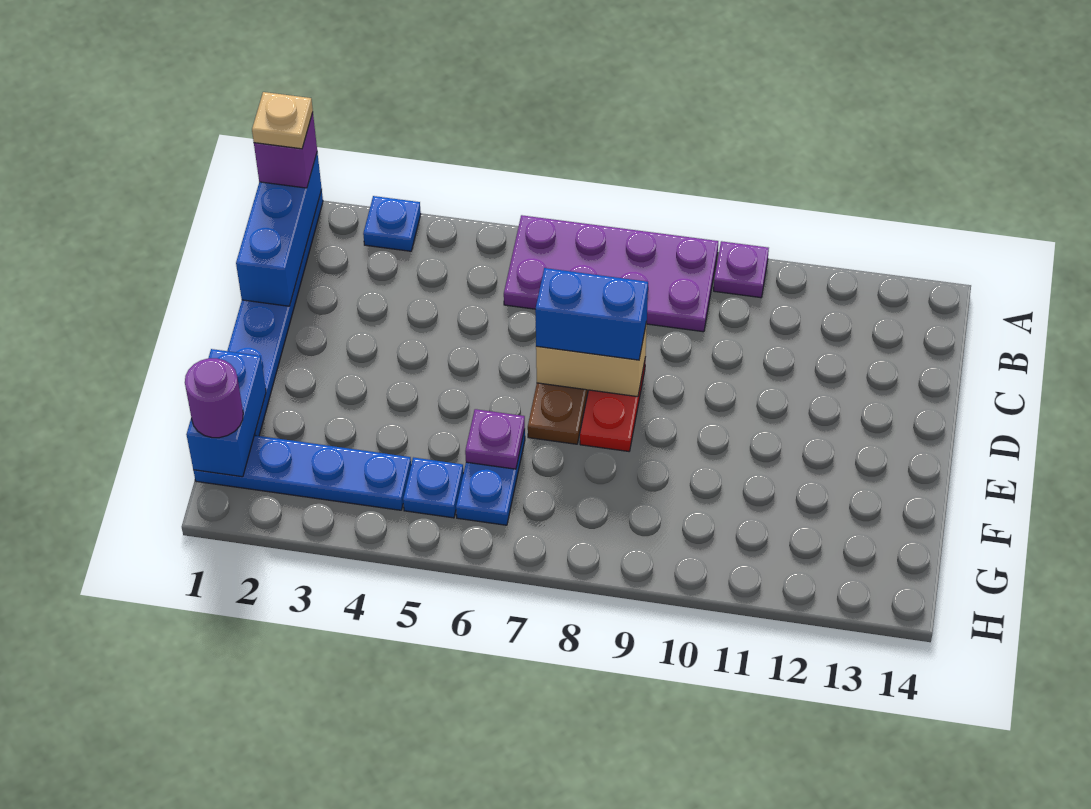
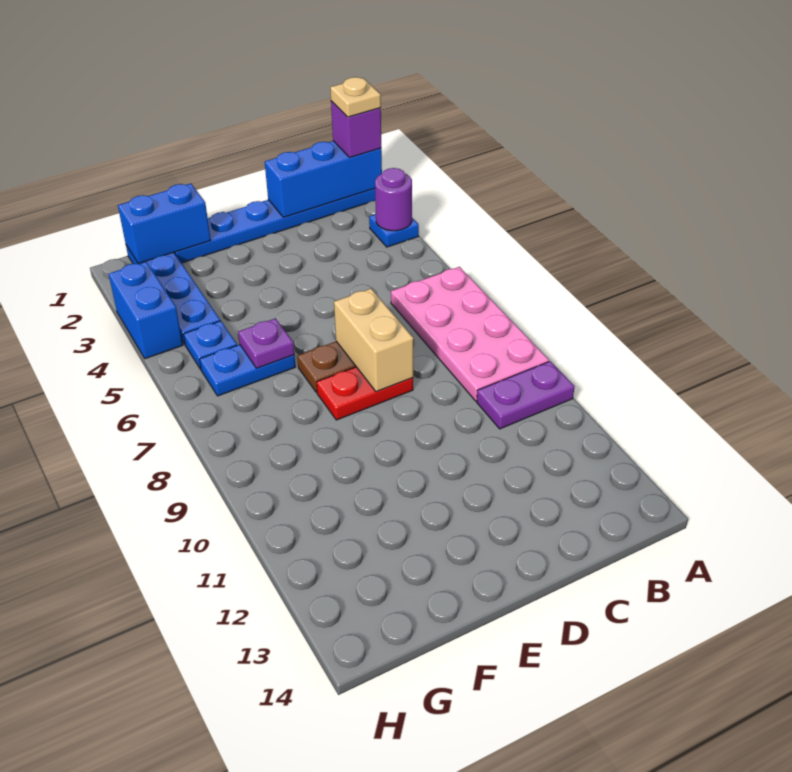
purple plate A6:B9 level 1 -> pink plate A6:B9 level 1
purple plate A10 level 1 -> purple plate A10:B10 level 1
blue brick D7:D8 level 3 -> blue brick H3:H4 level 1
purple round brick G1 level 3 -> purple round brick A3 level 2

